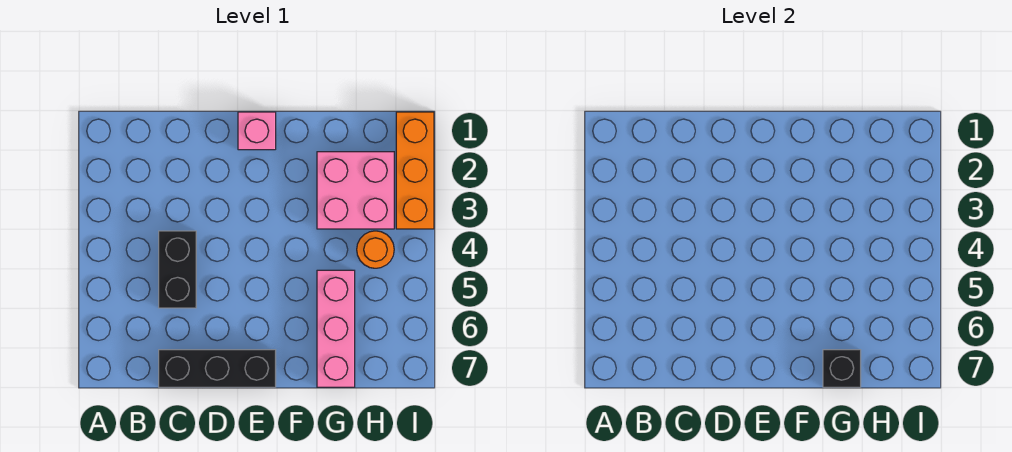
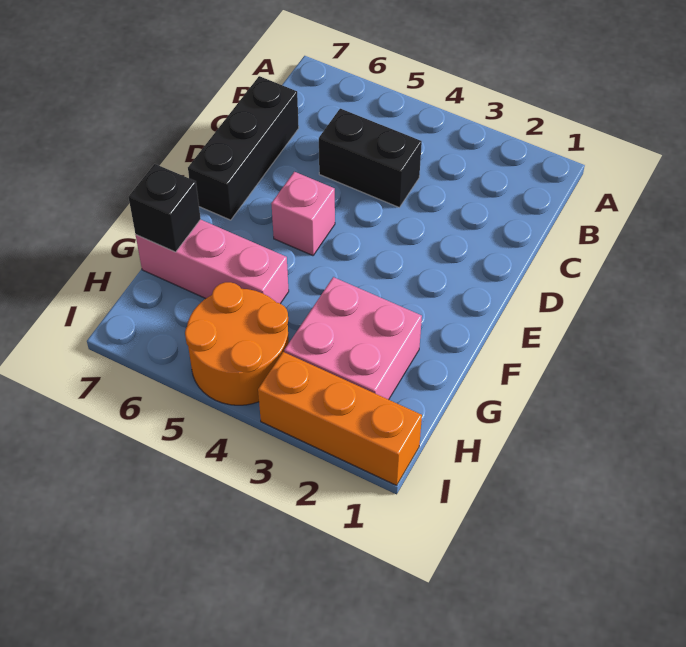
pink brick E1 level 1 -> pink brick E5 level 1
orange round brick H4 level 1 -> orange round brick H4:I5 level 1

